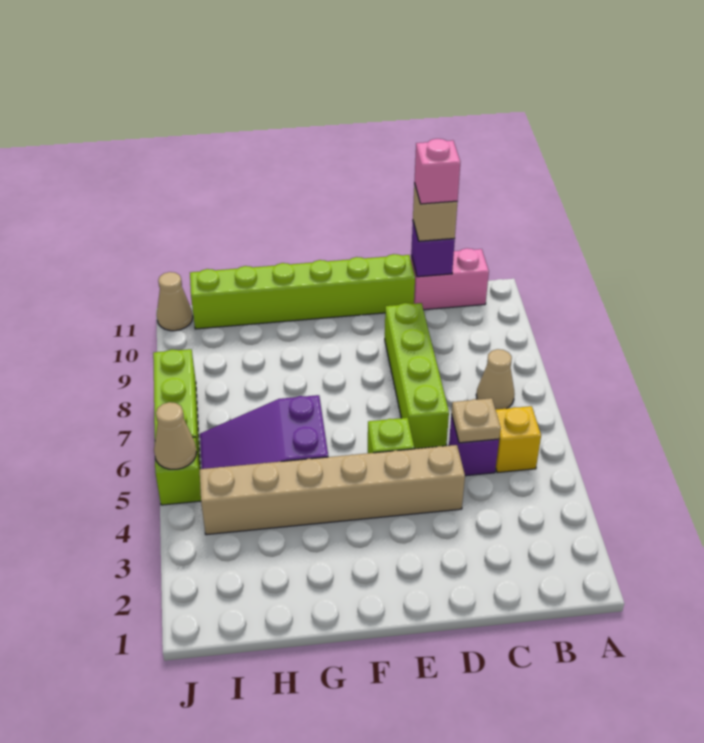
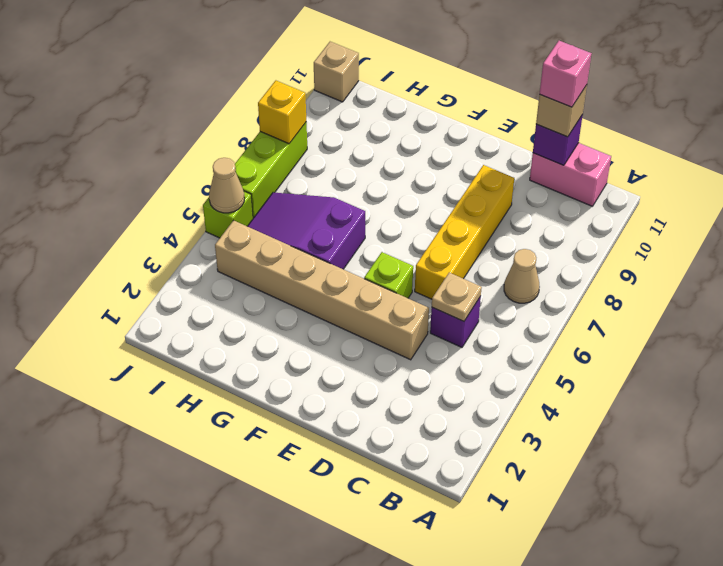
yellow brick B5 level 1 -> yellow brick J8 level 2
lime brick D6:D9 level 1 -> yellow brick D6:D9 level 1
lime brick D11:I11 level 1 -> none
tan cone J11 level 1 -> tan brick J11 level 1

